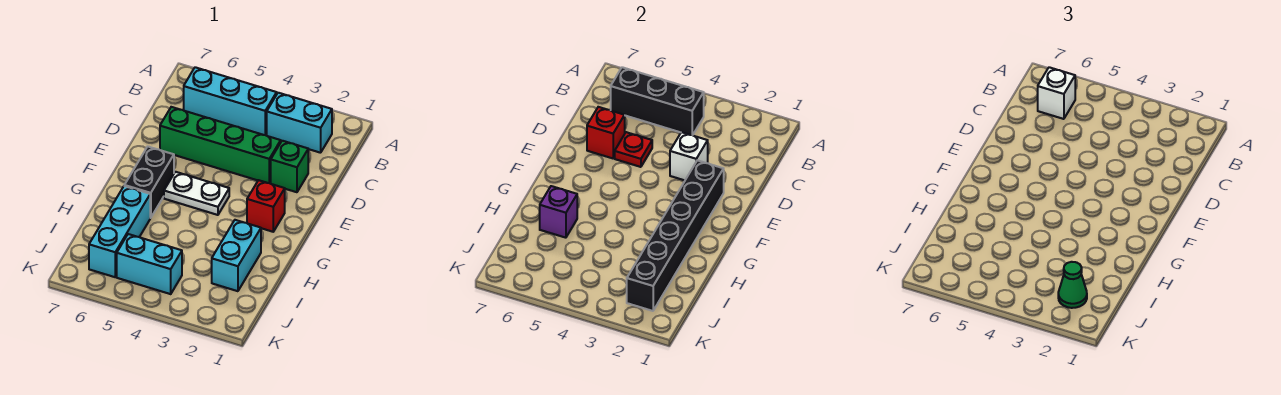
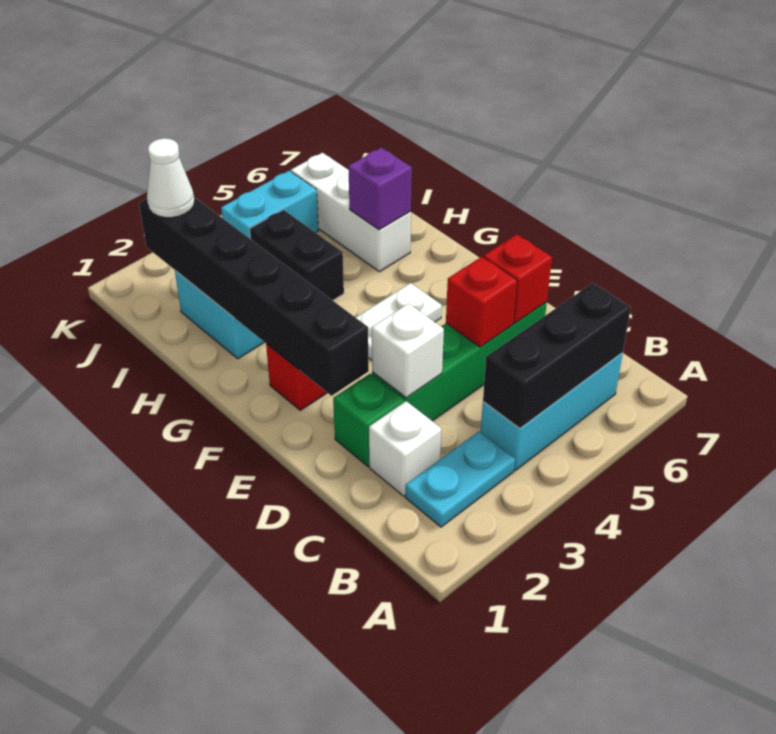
cyan brick B2:B3 level 1 -> cyan plate B2:B3 level 1
white brick B6 level 3 -> white brick C2 level 1
red plate D5 level 2 -> red brick D5 level 2
black brick F6:G6 level 1 -> black brick H4:I4 level 1
cyan brick H6:J6 level 1 -> white brick H6:J6 level 1
green cone J2 level 3 -> white cone J2 level 3

